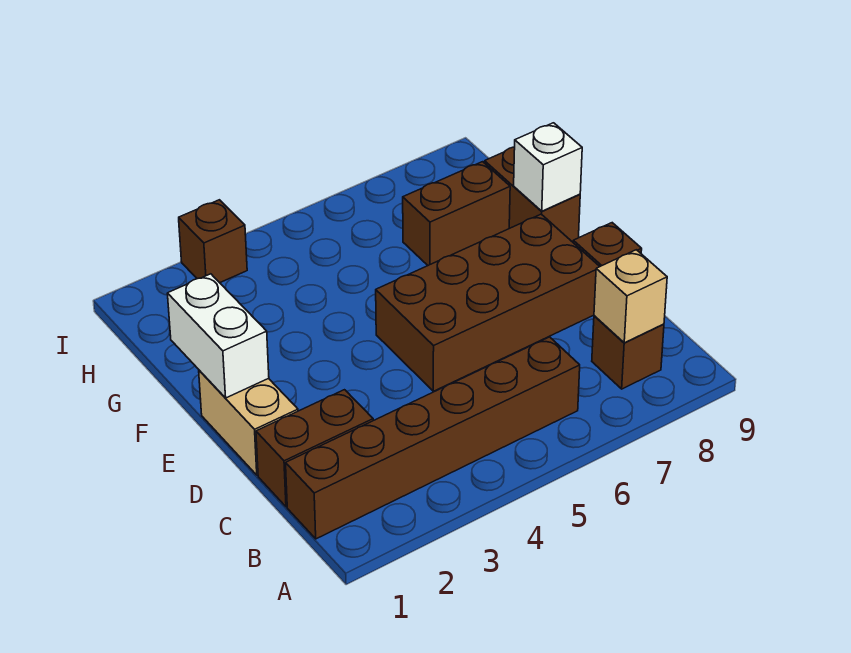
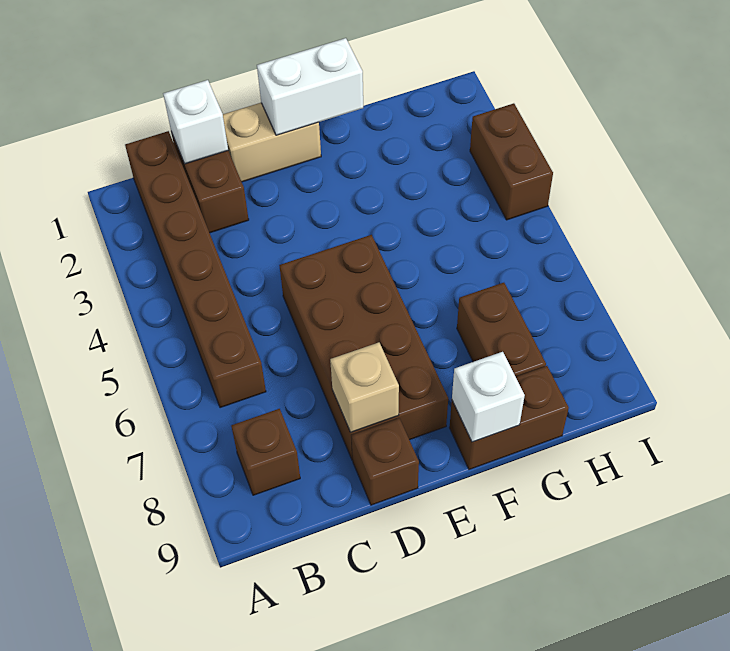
tan brick B8 level 2 -> tan brick D8 level 2
none -> white brick C1 level 2
brown brick I3 level 1 -> brown brick I3:I4 level 1

